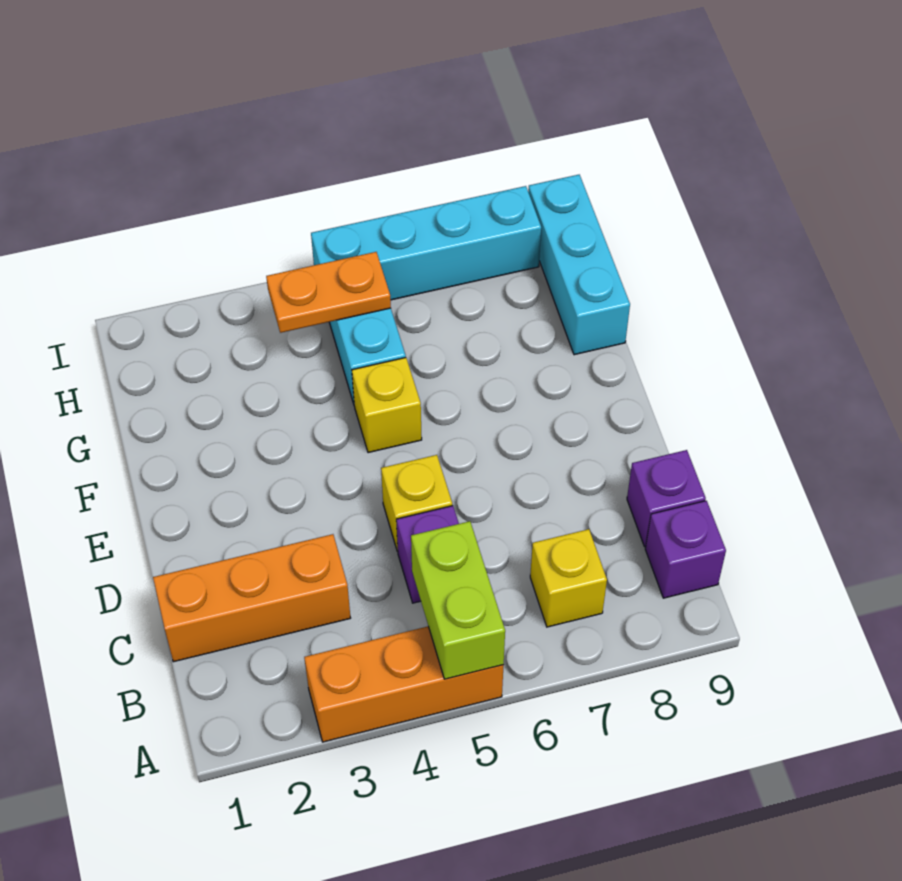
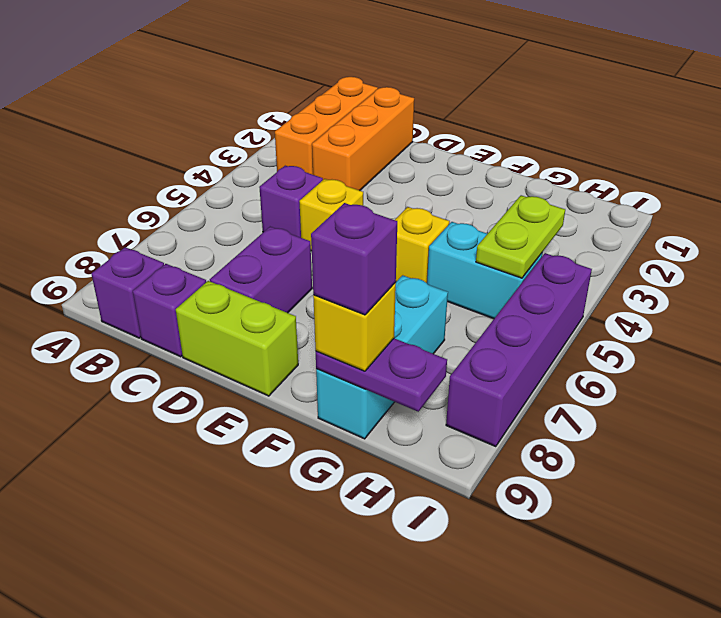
orange brick A3:A5 level 1 -> orange brick B1:B3 level 1
lime brick A5:B5 level 2 -> lime brick D9:E9 level 1
yellow brick B7 level 1 -> yellow brick G9 level 3
none -> purple brick D7:D8 level 1
cyan brick G9:I9 level 1 -> cyan brick G7:G9 level 1
none -> purple plate G9:H9 level 2
none -> purple brick G9 level 4
orange plate H4:H5 level 2 -> lime plate H4:H5 level 2
cyan brick I5:I8 level 1 -> purple brick I5:I8 level 1

